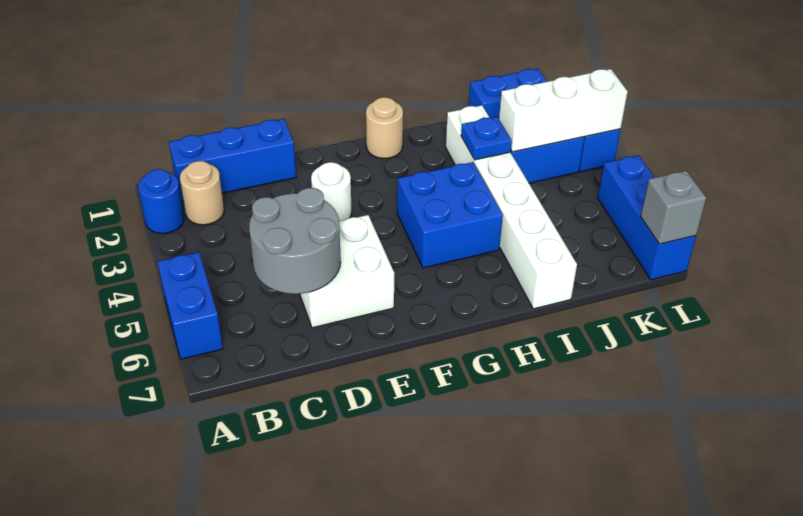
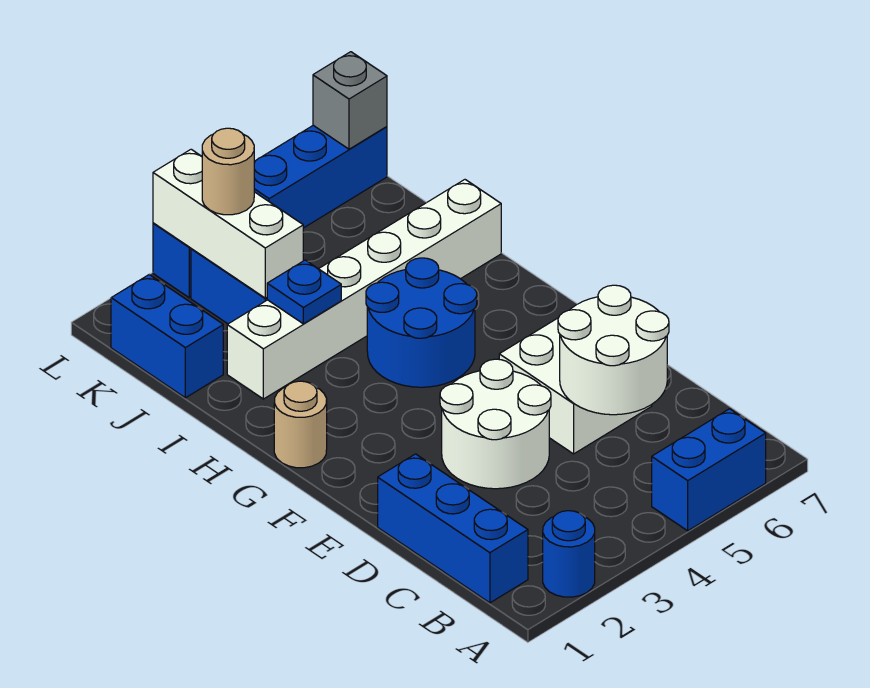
tan round brick B2 level 1 -> tan round brick K3 level 3
grey round brick C5:D6 level 2 -> white round brick C5:D6 level 2
white round brick E3 level 1 -> white round brick D3:E4 level 1
blue brick G4:H5 level 1 -> blue round brick G4:H5 level 1

